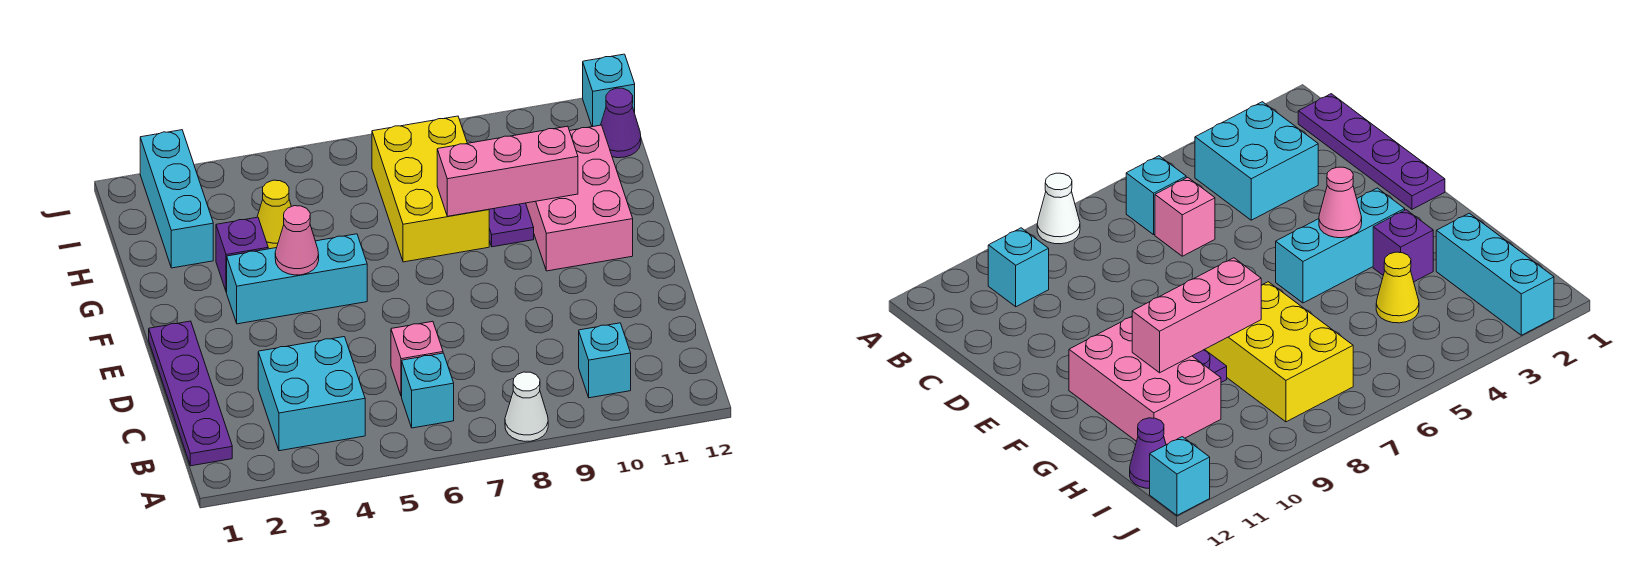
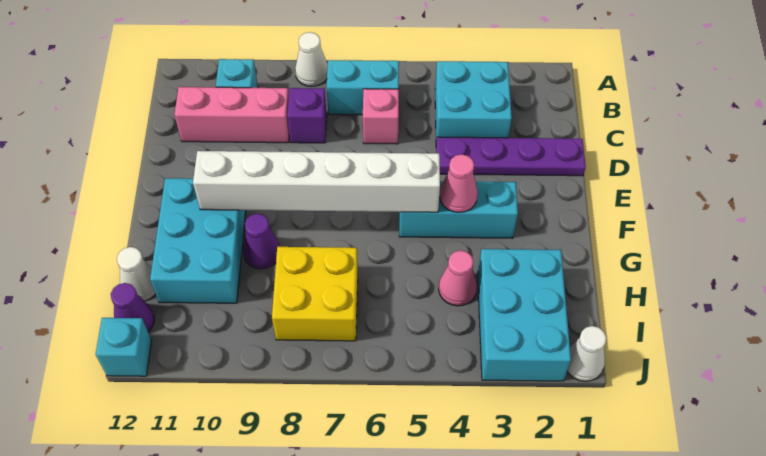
purple plate B1:E1 level 1 -> purple plate D1:D4 level 1
cyan brick B6 level 1 -> cyan brick B6:B7 level 1
none -> white brick F5:F10 level 2
pink brick F10:H11 level 1 -> cyan brick F10:H11 level 1
purple brick G3 level 1 -> purple brick C8 level 1
yellow brick G7:I8 level 1 -> yellow brick H7:I8 level 1
pink brick G8:G10 level 2 -> pink brick C9:C11 level 1
purple plate G9 level 1 -> purple cone G9 level 1
cyan brick H2:J2 level 1 -> cyan brick H2:J3 level 1
yellow cone H4 level 1 -> pink cone H4 level 1
none -> white cone H12 level 1
none -> white cone J1 level 1

